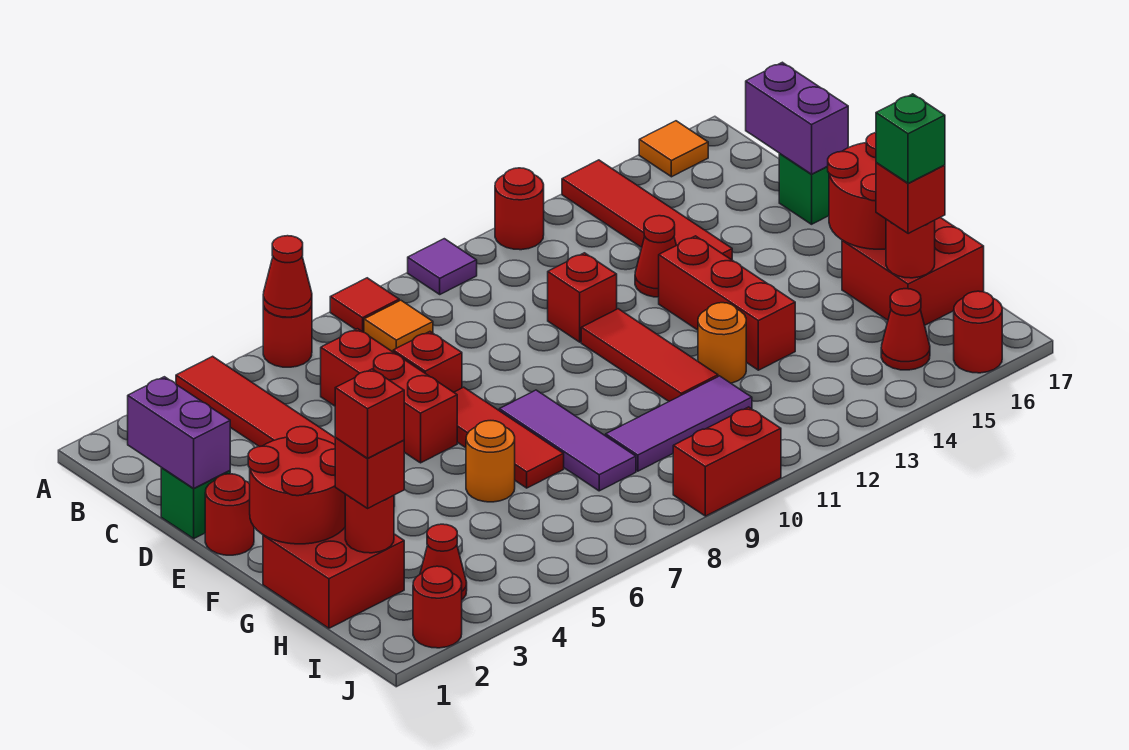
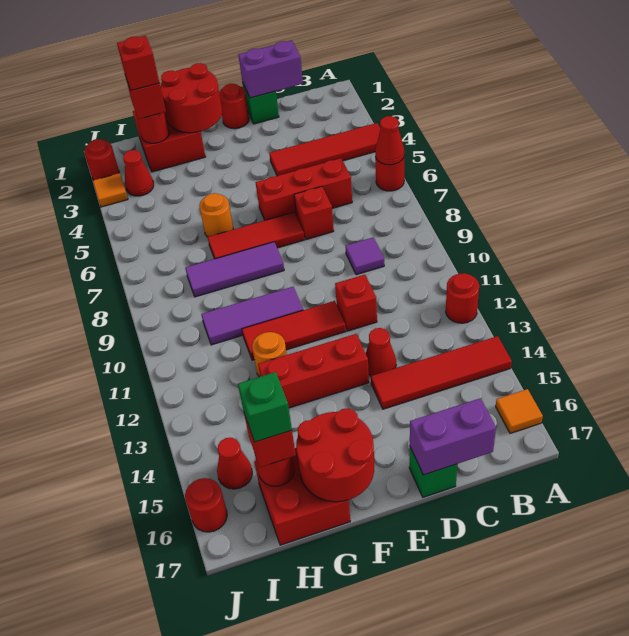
red tile A8 level 1 -> none
purple tile A10 level 1 -> purple tile C9 level 1
orange tile B8 level 1 -> orange tile J3 level 1
purple tile H9:H11 level 1 -> purple tile F10:H10 level 1
red brick J9:J10 level 1 -> none

